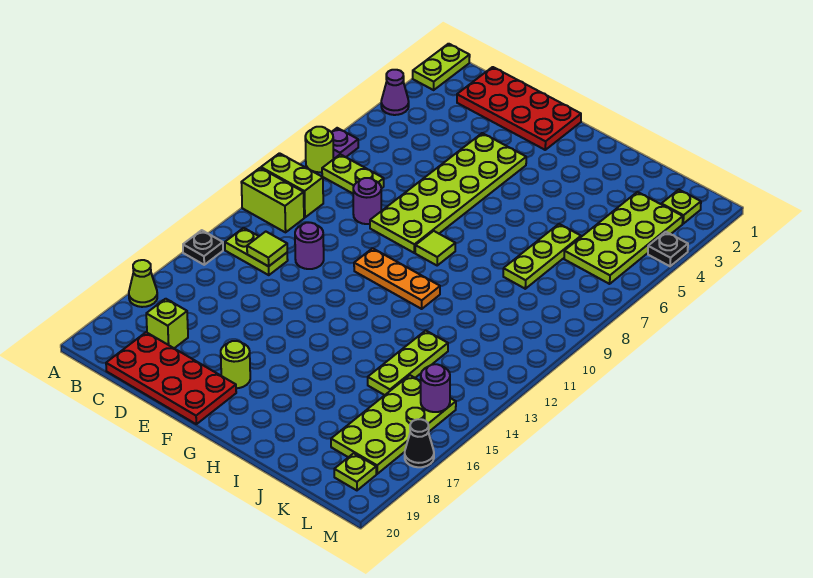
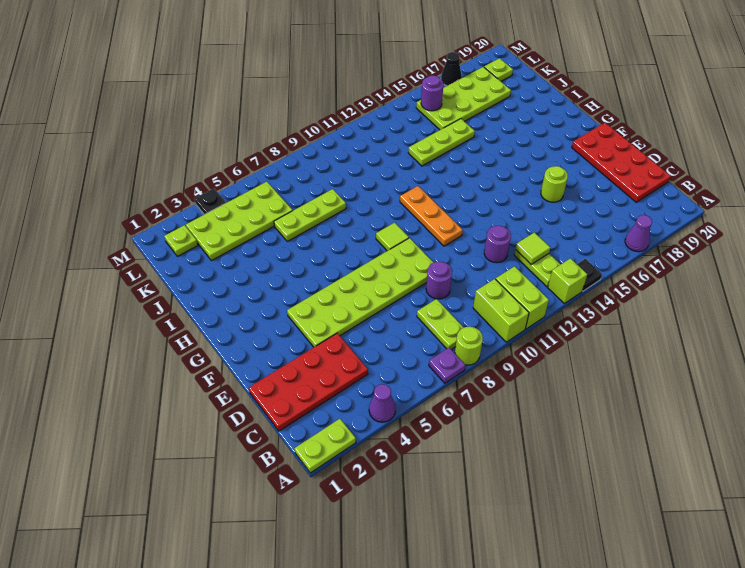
lime cone A17 level 1 -> purple cone A17 level 1
red plate C1:F2 level 1 -> red plate C1:D4 level 1
lime brick C18 level 1 -> lime brick A13 level 1
lime round brick F18 level 1 -> lime round brick E16 level 1

